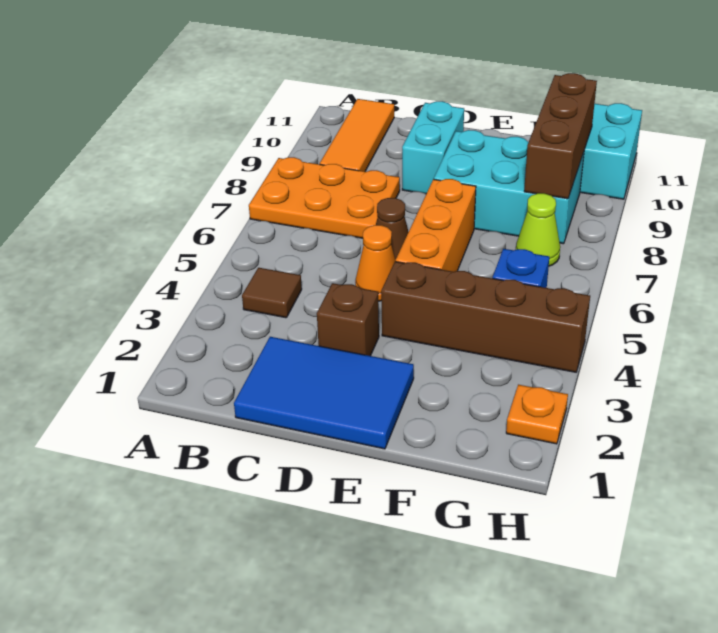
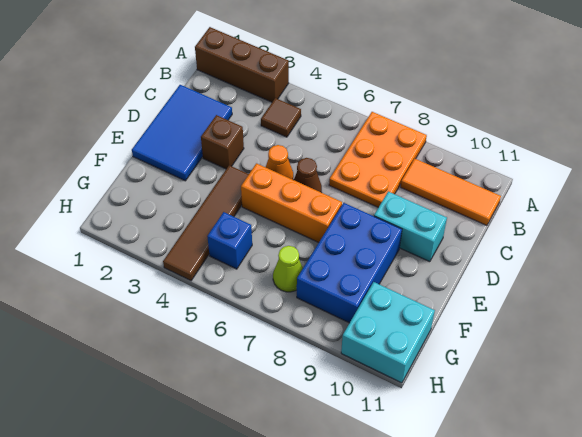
brown brick E4:H4 level 1 -> brown tile E4:H4 level 1
cyan brick E8:G9 level 1 -> blue brick E8:G9 level 1
brown brick G8:G10 level 2 -> brown brick A1:A3 level 1
orange plate H2 level 1 -> none

